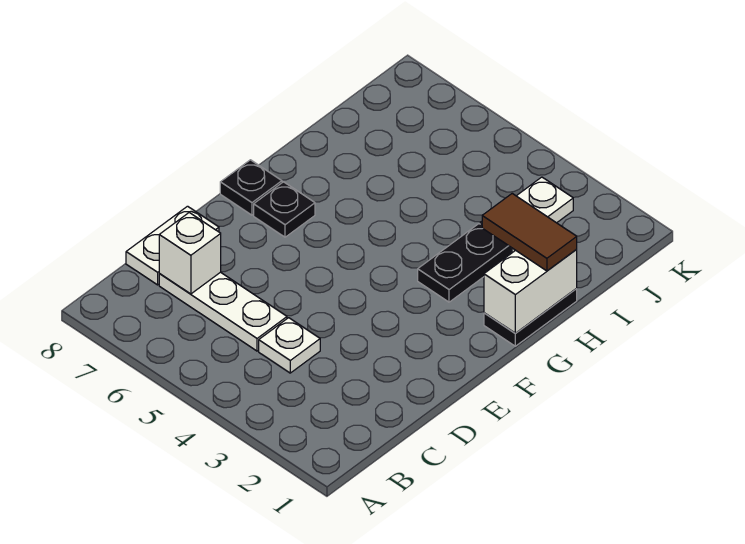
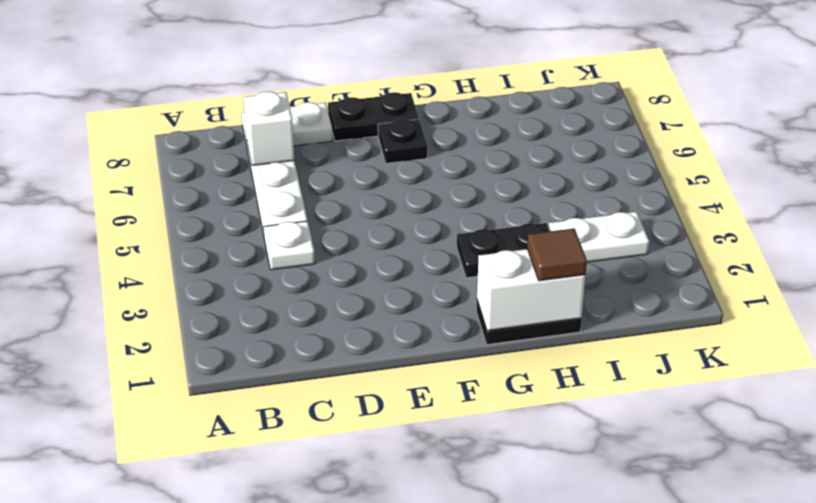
black plate F8 level 1 -> black plate E8:F8 level 1
brown tile H1:H2 level 3 -> brown tile H1 level 3

